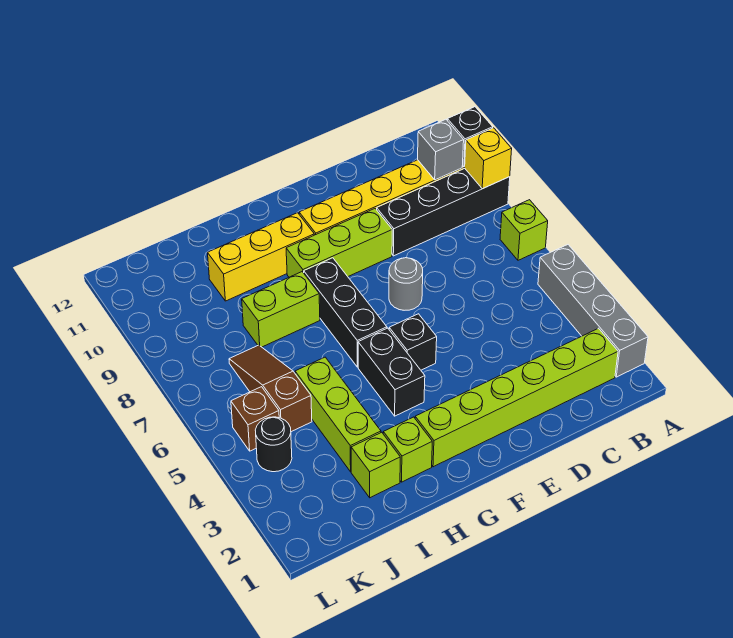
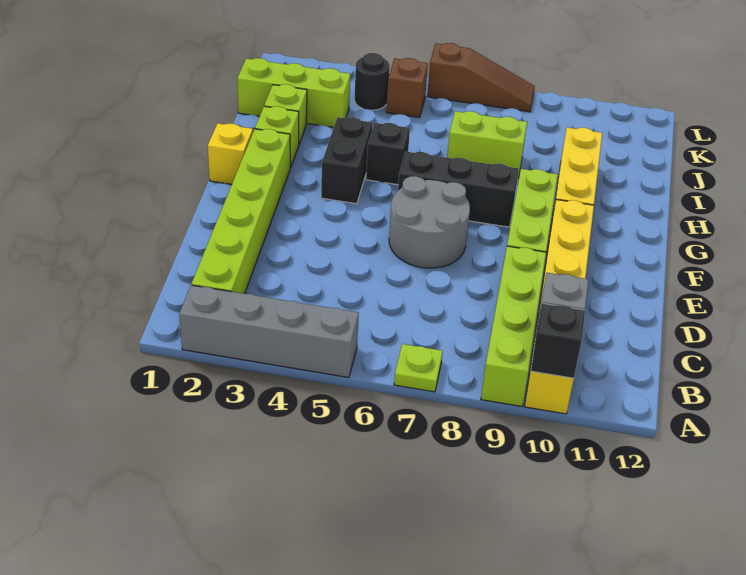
lime brick A7 level 1 -> lime plate A7 level 1
black brick A9:D9 level 1 -> lime brick A9:D9 level 1
yellow brick A9 level 2 -> yellow brick G1 level 1
grey round brick E7 level 1 -> grey round brick E6:F7 level 1
black brick F5 level 1 -> black brick H5 level 1
black brick G4:G5 level 1 -> black brick G4:H4 level 1
lime brick H8:I8 level 1 -> lime brick I7:I8 level 1
lime brick I3:I5 level 1 -> lime brick J1:J3 level 1
brown slope J5:J7 level 1 top 5 -> brown slope L6:L8 level 1 top 6

